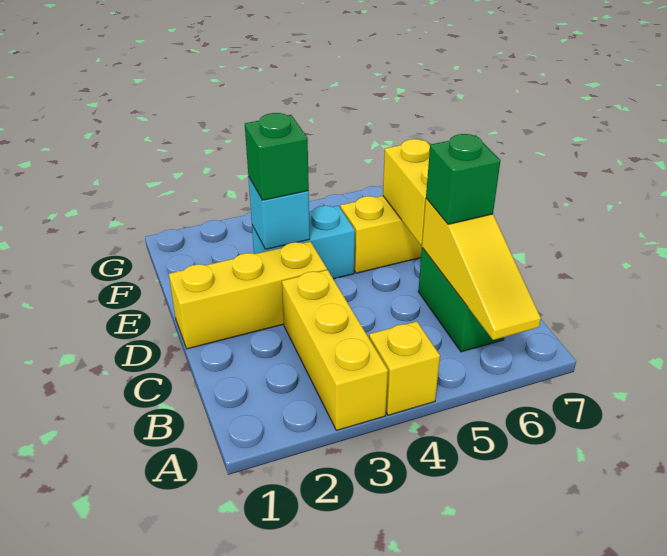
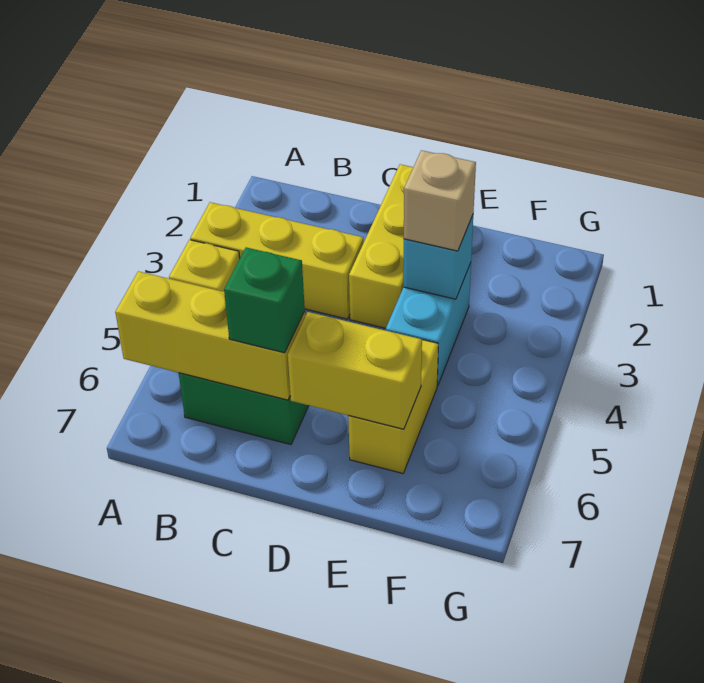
yellow slope A6:C6 level 2 top C -> yellow brick A6:C6 level 2
green brick E3 level 3 -> tan brick E3 level 3

